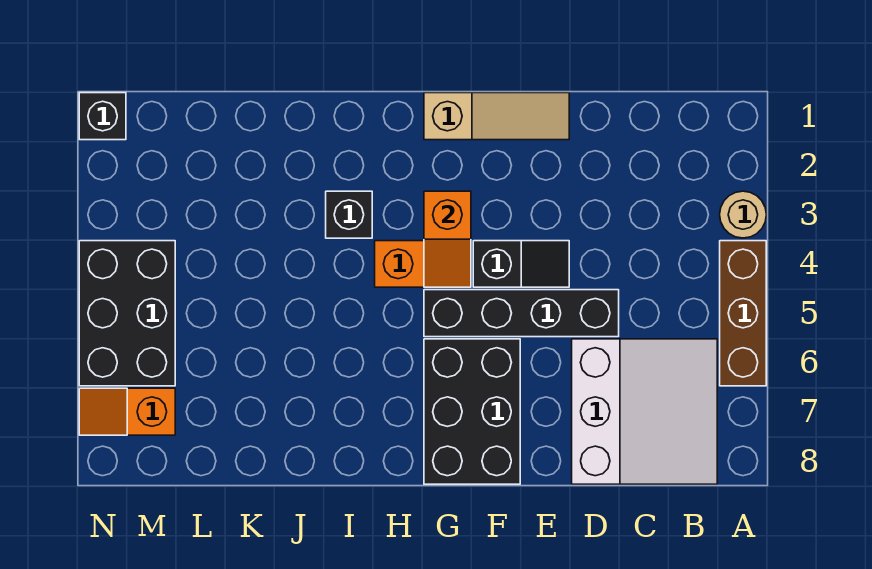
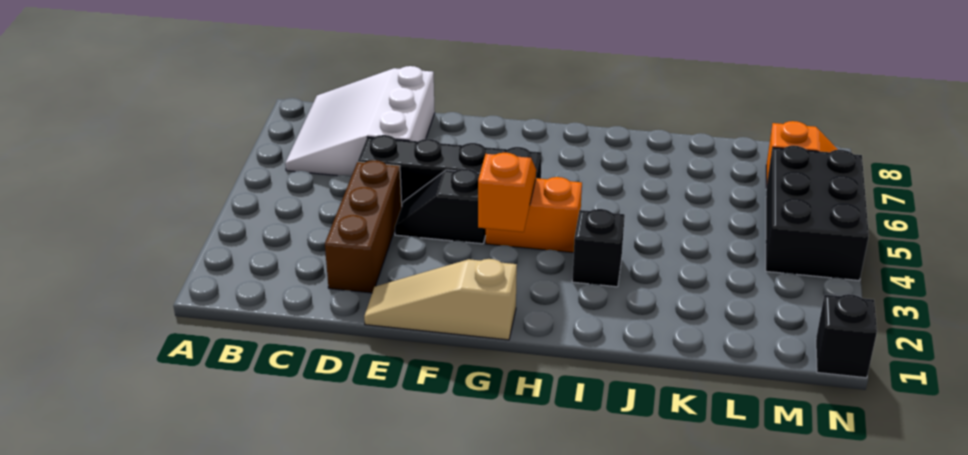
tan round brick A3 level 1 -> none
brown brick A4:A6 level 1 -> brown brick D2:D4 level 1
black brick F6:G8 level 1 -> none

